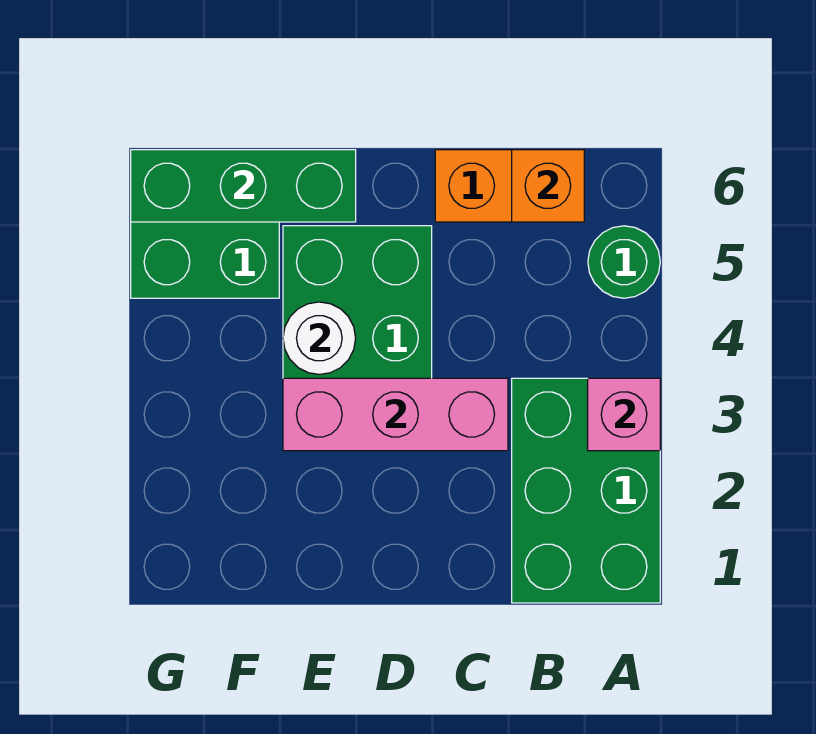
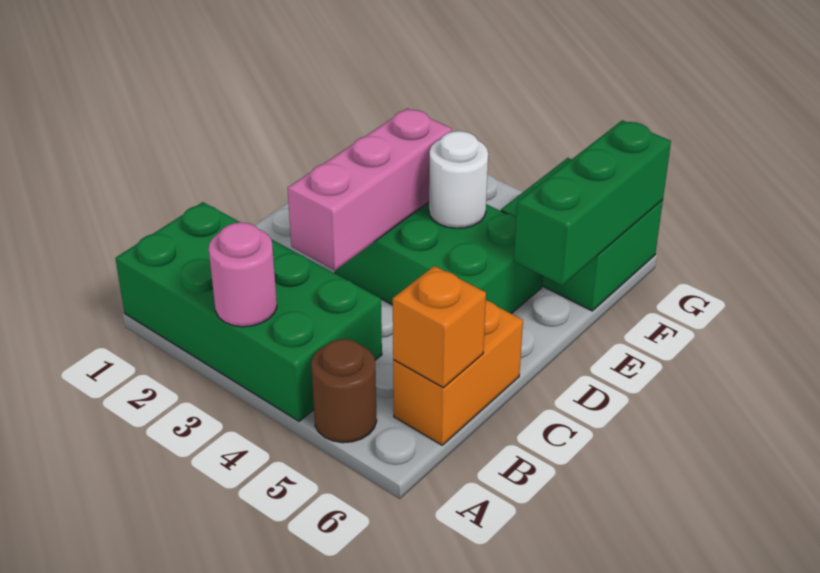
green brick A1:B3 level 1 -> green brick A1:B4 level 1
pink brick A3 level 2 -> pink round brick A3 level 2
green round brick A5 level 1 -> brown round brick A5 level 1

